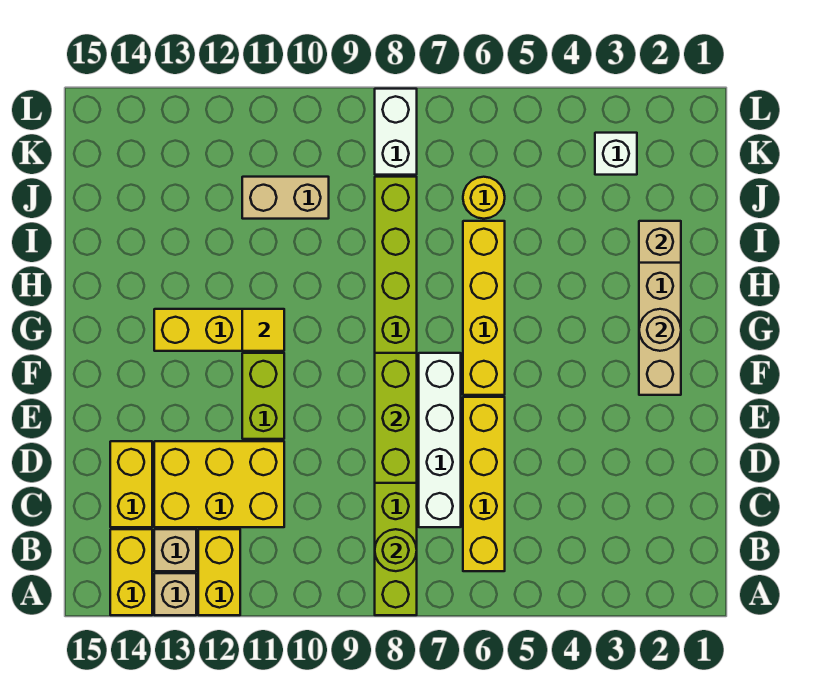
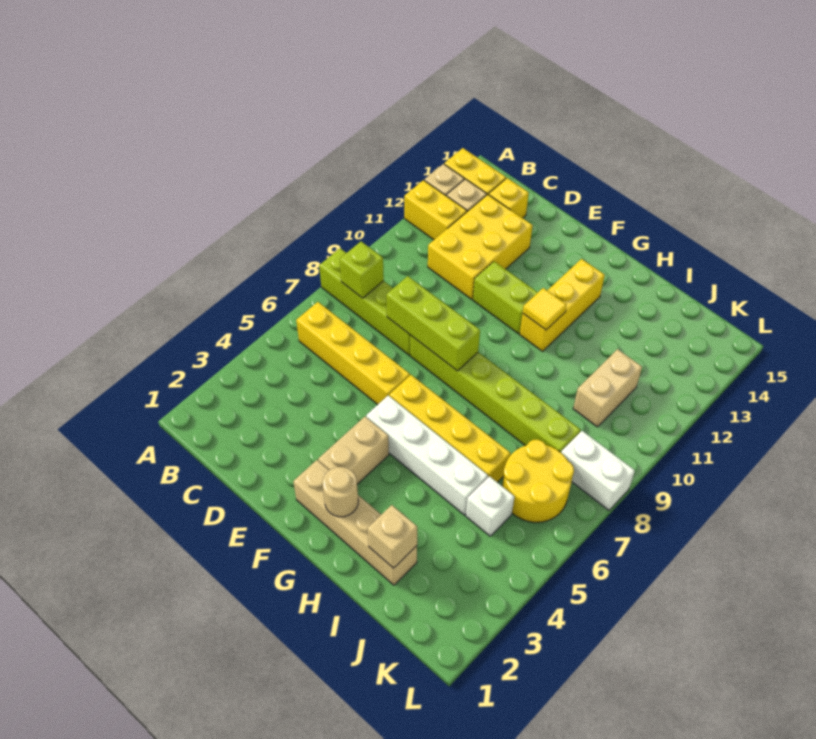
lime round brick B8 level 2 -> lime brick B8 level 2
white brick C7:F7 level 1 -> white brick F5:I5 level 1
yellow brick C14:D14 level 1 -> yellow brick C14 level 1
none -> tan brick F3:F4 level 1
yellow round brick J6 level 1 -> yellow round brick J6:K7 level 1
white brick K3 level 1 -> white brick J5 level 1

